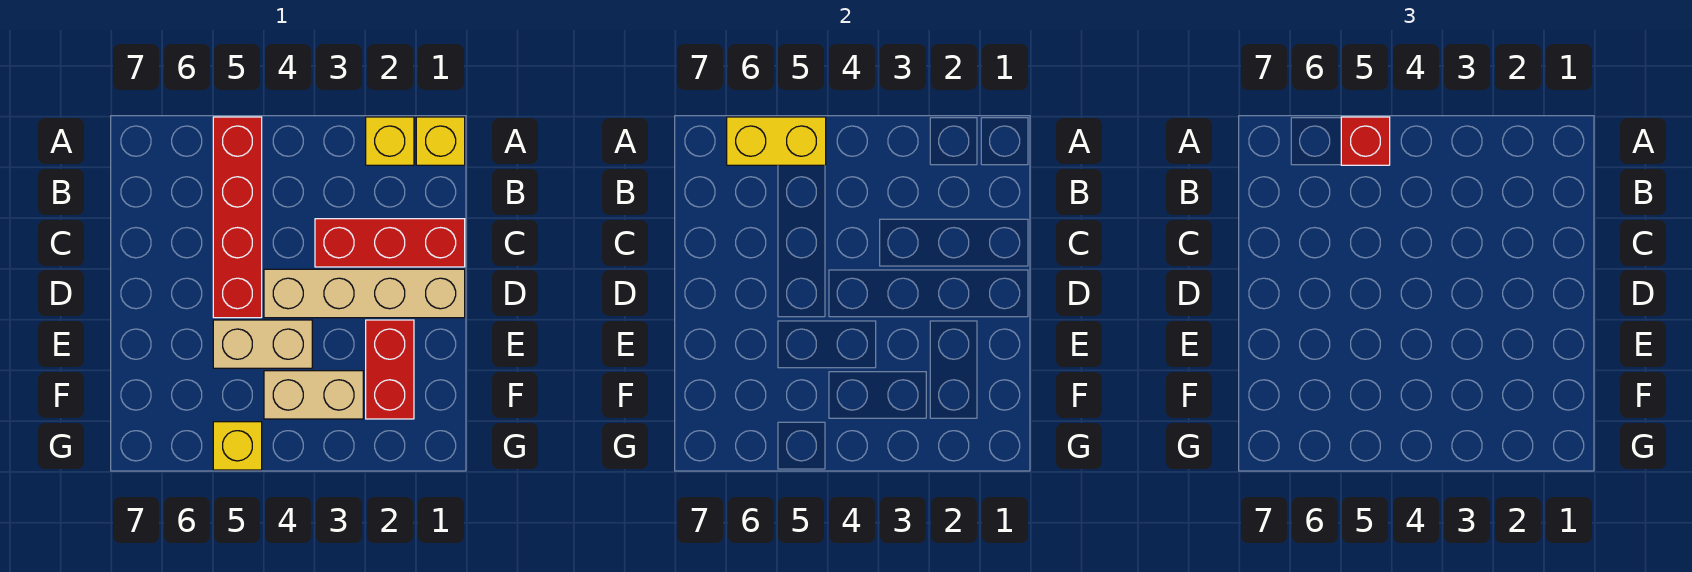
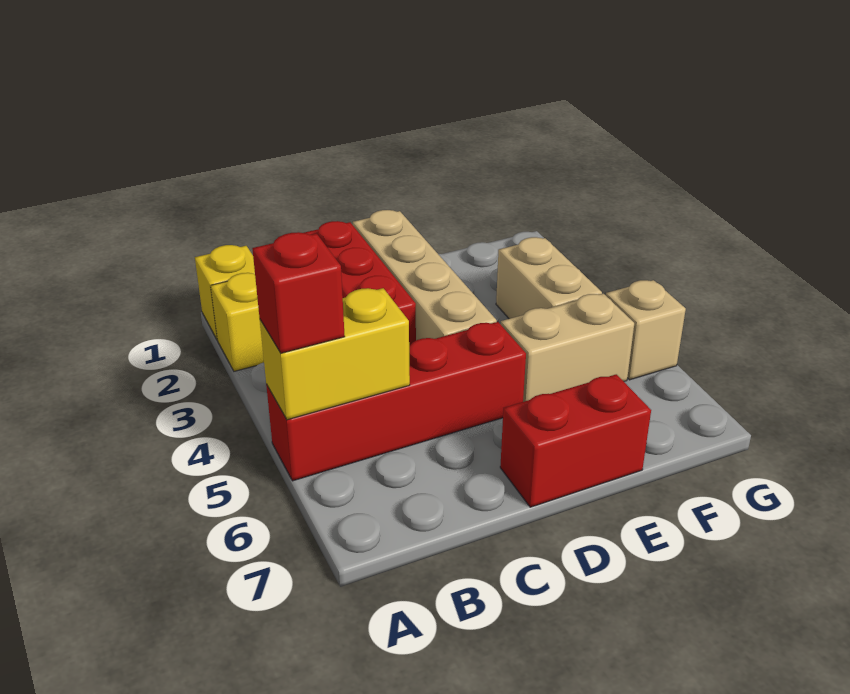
yellow brick A5:A6 level 2 -> yellow brick A5:B5 level 2
red brick E2:F2 level 1 -> red brick D7:E7 level 1
tan brick E4:E5 level 1 -> tan brick E5:F5 level 1
yellow brick G5 level 1 -> tan brick G5 level 1

